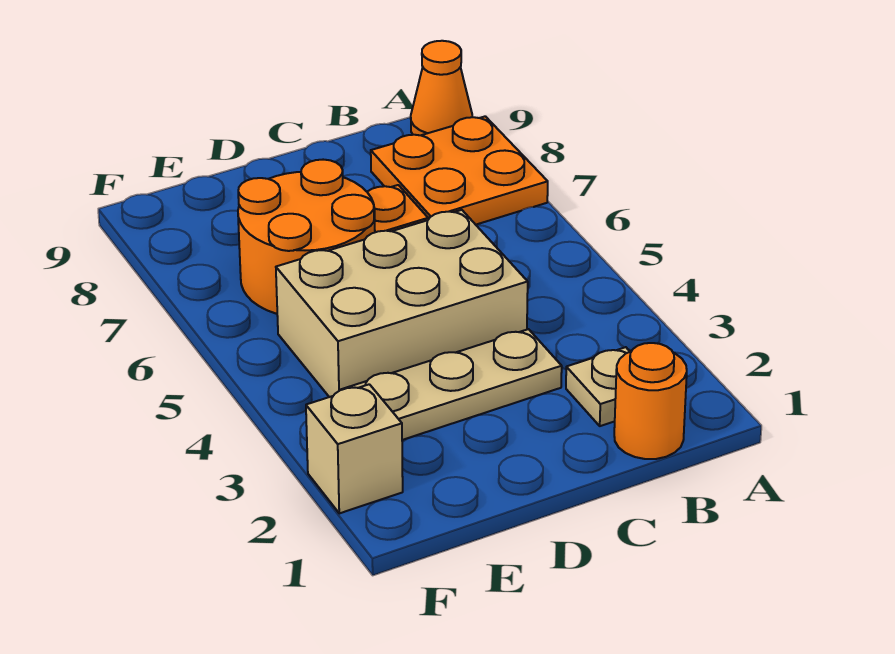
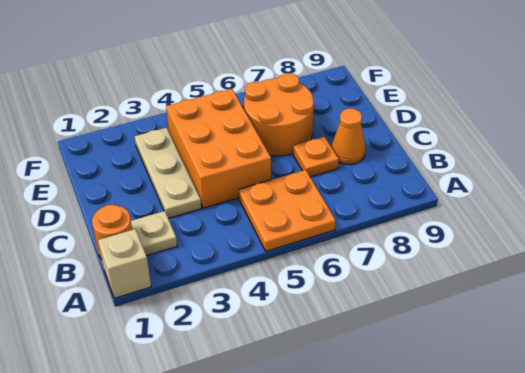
orange plate A7:B8 level 1 -> orange plate A5:B6 level 1
orange cone A9 level 1 -> orange cone C8 level 1
tan brick C4:E5 level 1 -> orange brick C4:E5 level 1
tan brick F2 level 1 -> tan brick A1 level 1

